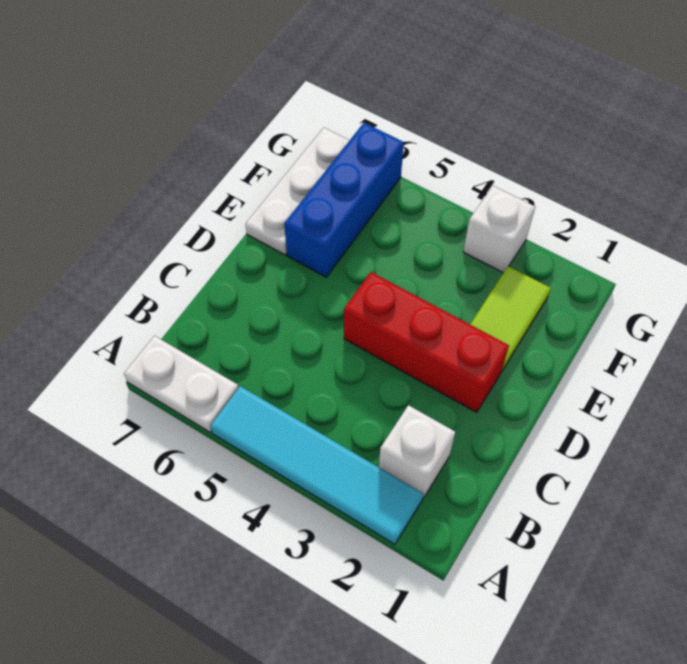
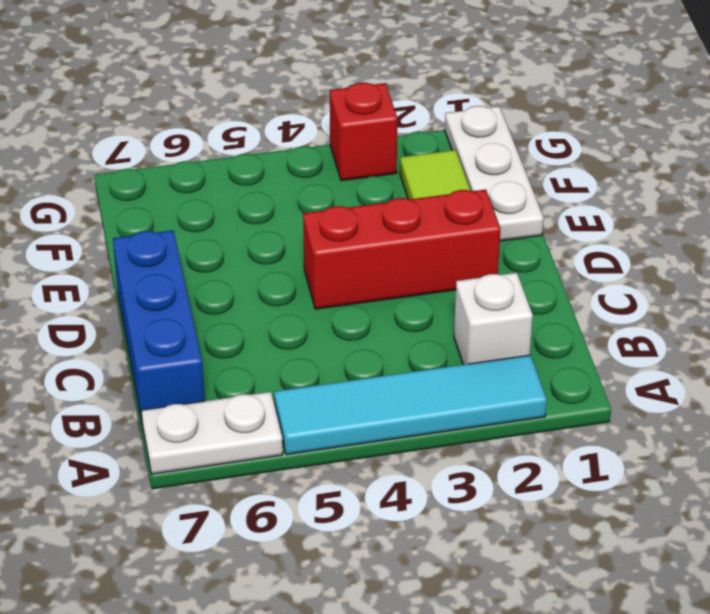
blue brick E6:G6 level 1 -> blue brick B7:D7 level 1
white plate E7:G7 level 1 -> white plate E1:G1 level 1
white brick G3 level 1 -> red brick G3 level 1

